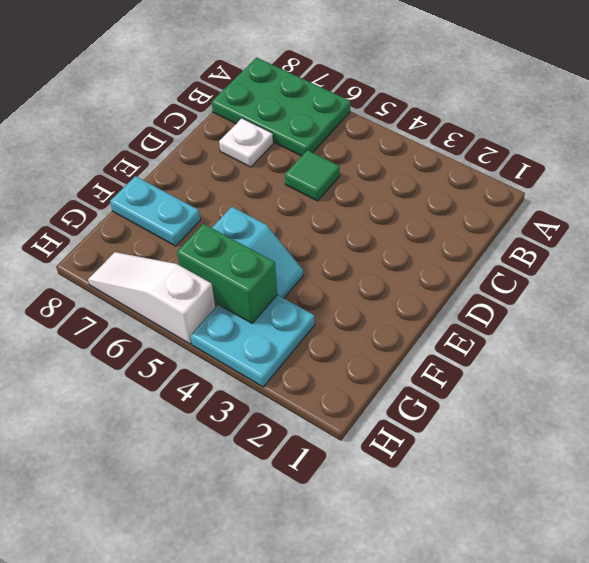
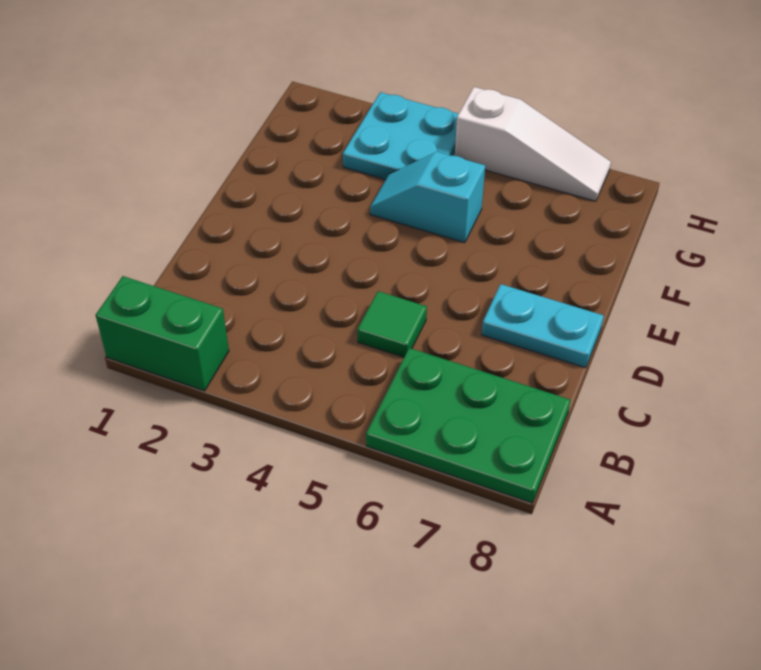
white plate C7 level 1 -> none
cyan plate F7:F8 level 1 -> cyan plate D7:D8 level 1
green brick G4:G5 level 2 -> green brick A1:A2 level 1

